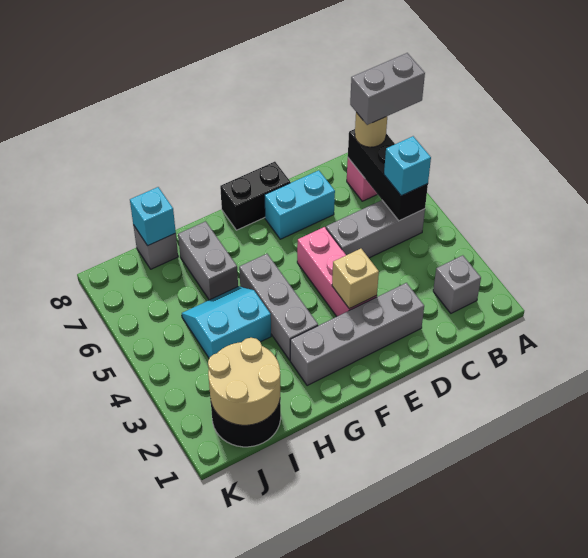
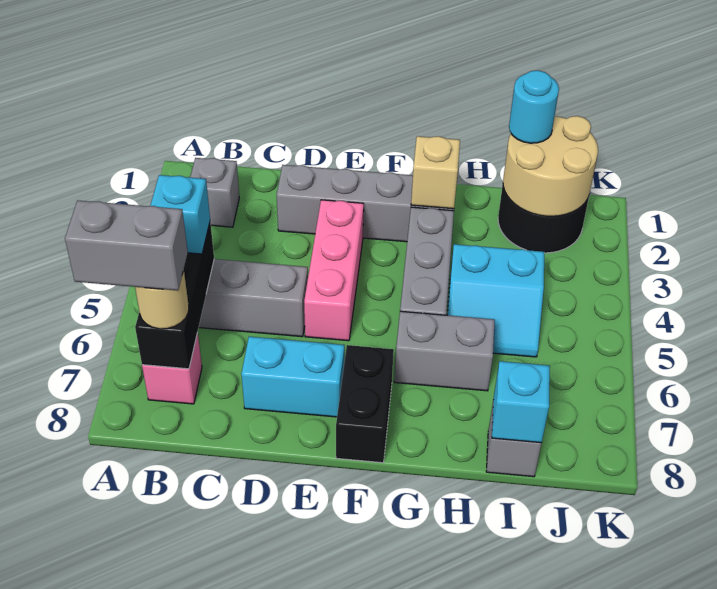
tan brick E3 level 2 -> tan brick G2 level 2
black brick E8:F8 level 1 -> black brick F7:F8 level 1
grey brick H6:H7 level 1 -> grey brick G6:H6 level 1
none -> cyan round brick I1 level 3

